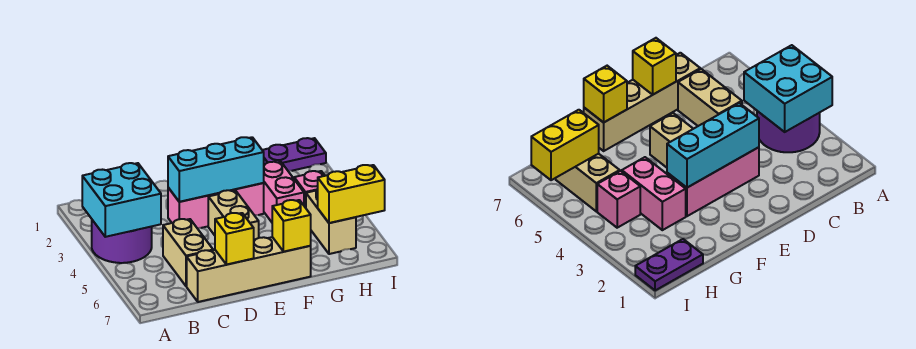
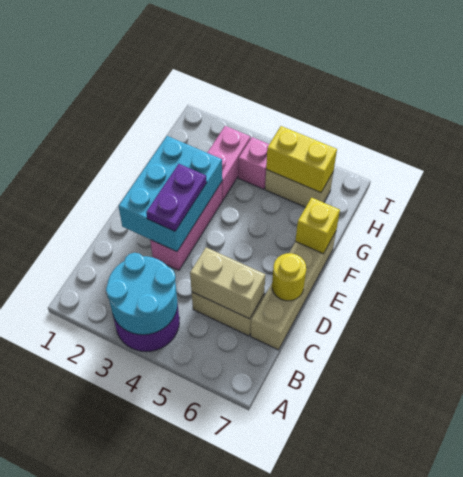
cyan brick A3:B4 level 2 -> cyan round brick A3:B4 level 2
cyan brick D3:F3 level 2 -> cyan brick D2:F3 level 2
yellow brick D7 level 2 -> yellow round brick D7 level 2
tan brick E4:E5 level 1 -> tan brick C5:C6 level 2
pink brick G3:G4 level 1 -> pink brick G3:H3 level 1
purple plate H1:I1 level 1 -> purple plate D3:E3 level 3
yellow brick H6:I6 level 2 -> yellow brick H5:H6 level 2

